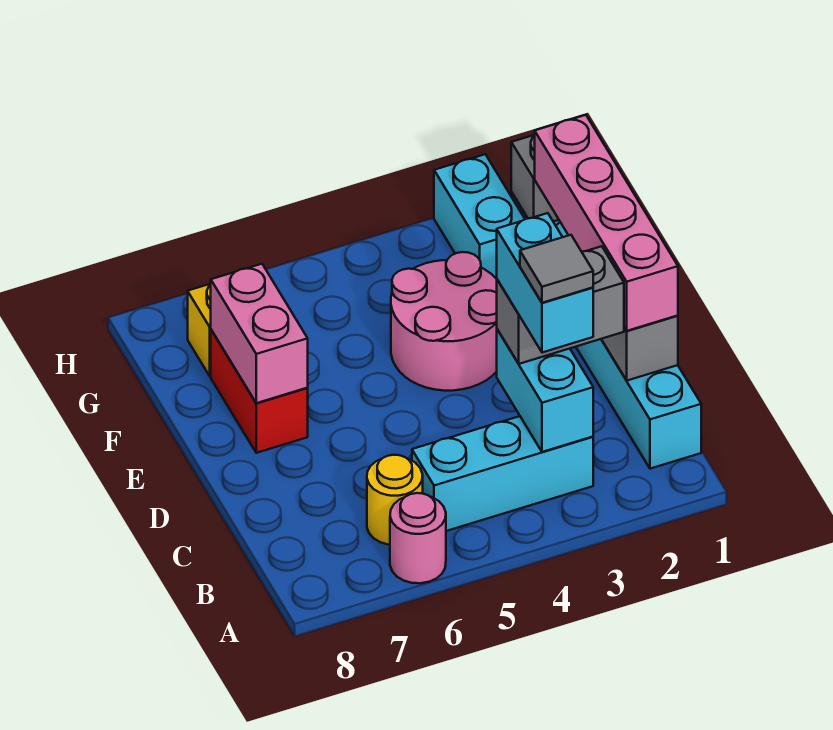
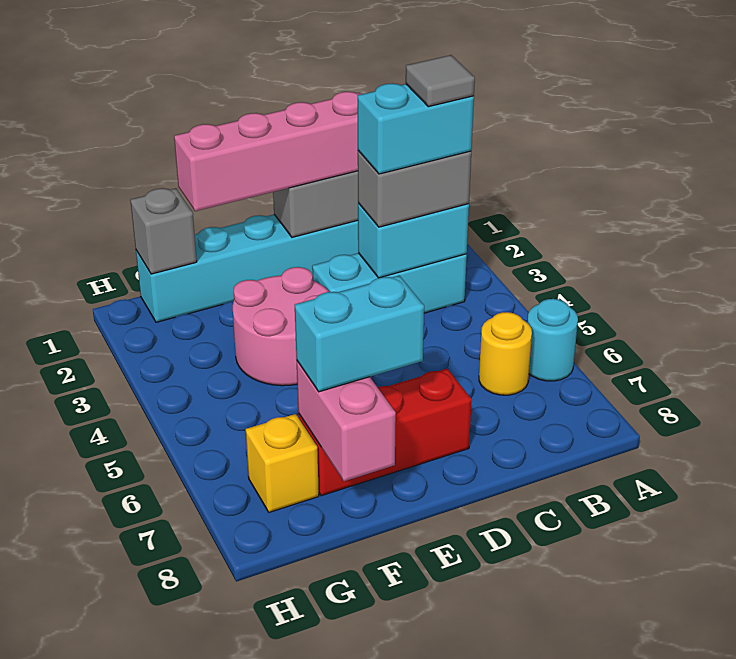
pink round brick A6 level 1 -> cyan round brick A6 level 1
cyan brick B3:B5 level 1 -> cyan brick B3:D3 level 1
grey brick C2:C3 level 3 -> grey brick B3:C3 level 3
red brick E7:F7 level 1 -> red brick D7:F7 level 1
pink brick E7:F7 level 2 -> pink brick F7:F8 level 2
cyan brick G2:H2 level 1 -> cyan brick E7:F7 level 3

